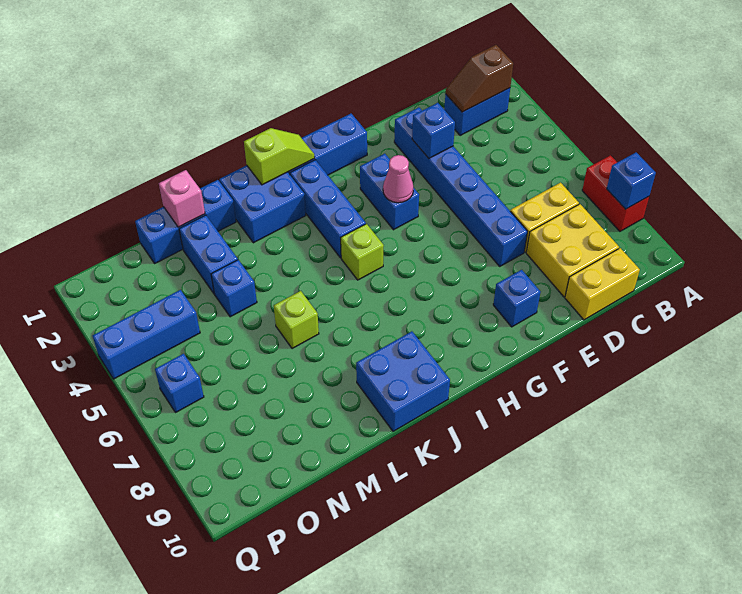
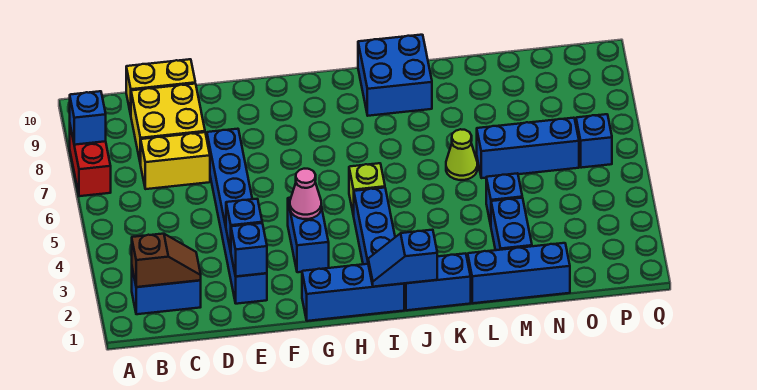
blue brick F9 level 1 -> blue brick E2 level 2
lime slope I1:J1 level 2 top J -> blue slope I1:J1 level 2 top J
blue brick J1:K2 level 1 -> blue brick J1:K1 level 1
lime brick L6 level 1 -> lime cone L6 level 1
pink brick M1 level 2 -> none
blue brick O4:Q4 level 1 -> blue brick M6:O6 level 1

